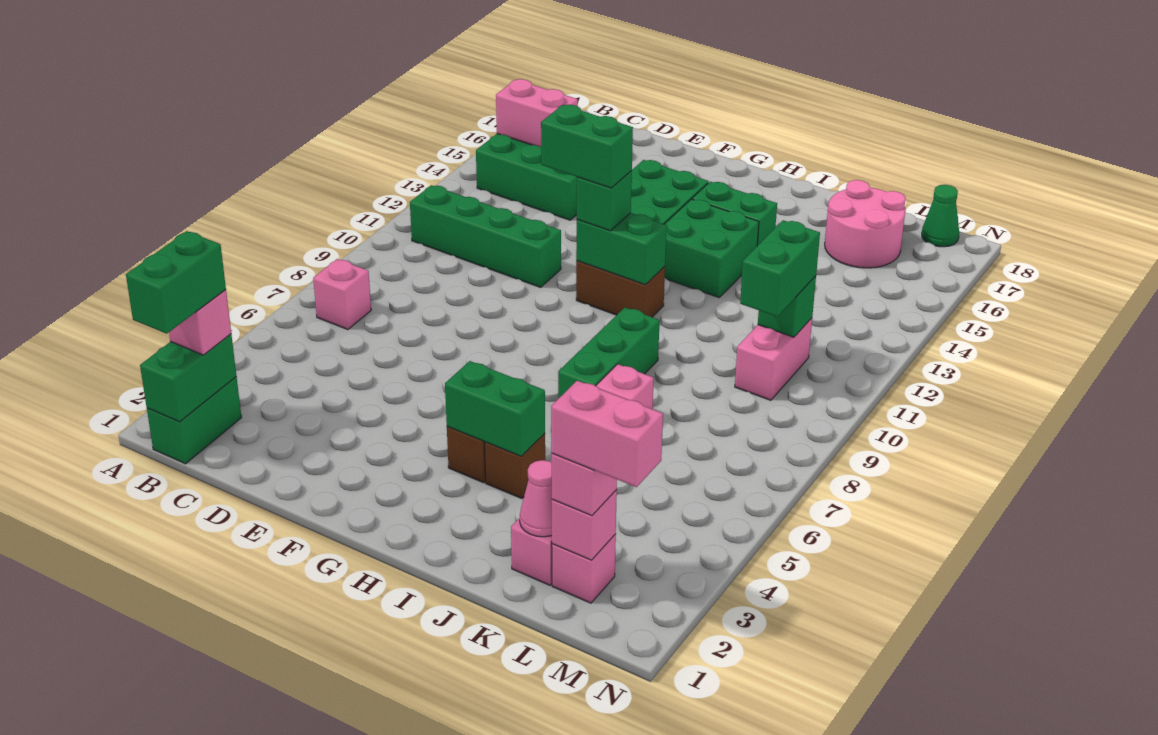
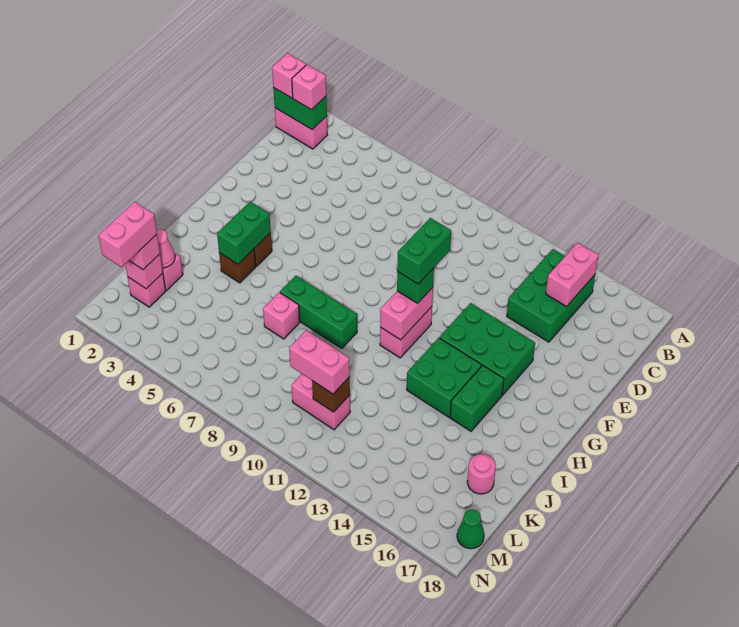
green brick B1:B2 level 1 -> pink brick B1:B2 level 1
green brick B1:B2 level 4 -> none
pink brick B7 level 1 -> pink brick B1 level 3
green brick B11:E11 level 1 -> none
brown brick G11:H11 level 1 -> pink brick G11:H11 level 1
green brick G11:H11 level 2 -> pink brick G11:H11 level 2
pink round brick K16:L17 level 1 -> pink round brick K17 level 1
green brick L10:L11 level 3 -> pink brick L10:L11 level 3
green brick L11 level 2 -> brown brick L11 level 2

